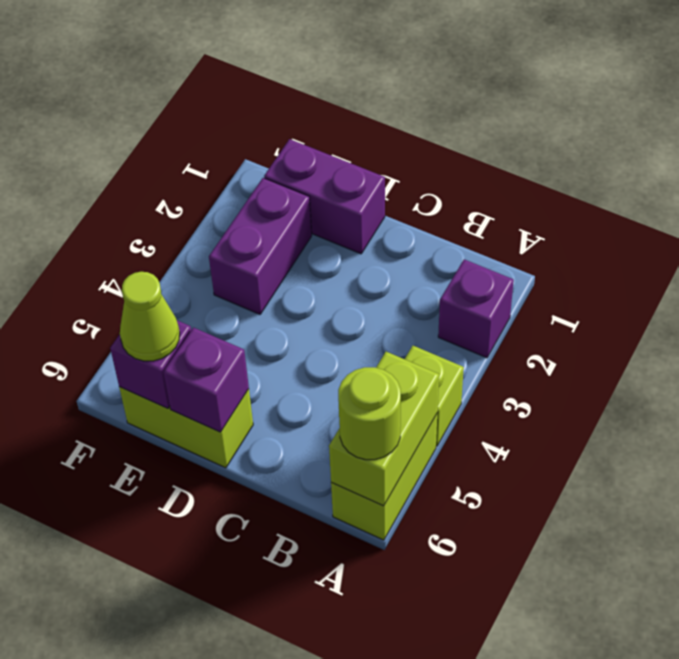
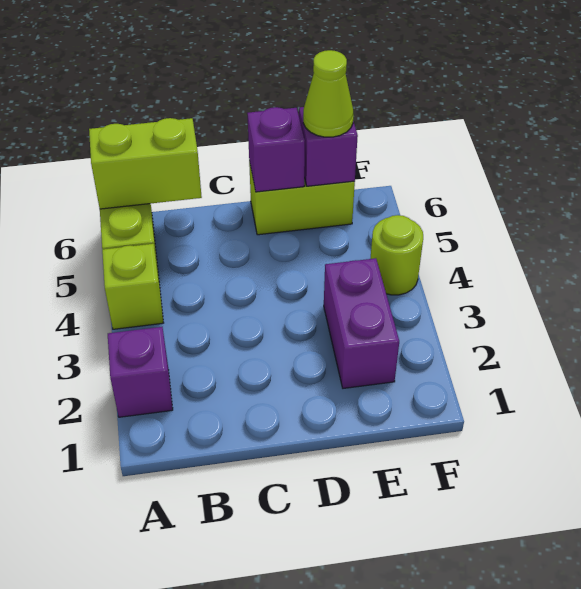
lime brick A5:A6 level 2 -> lime brick A6:B6 level 2
lime round brick A6 level 3 -> lime round brick F4 level 1
purple brick D1:E1 level 1 -> none

